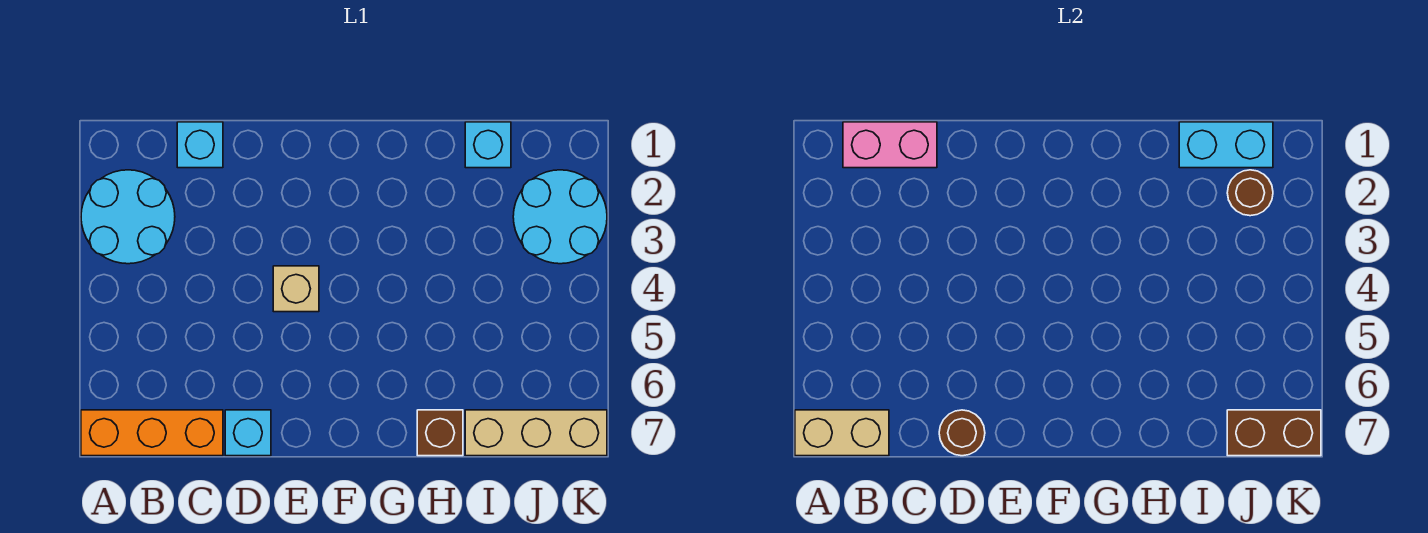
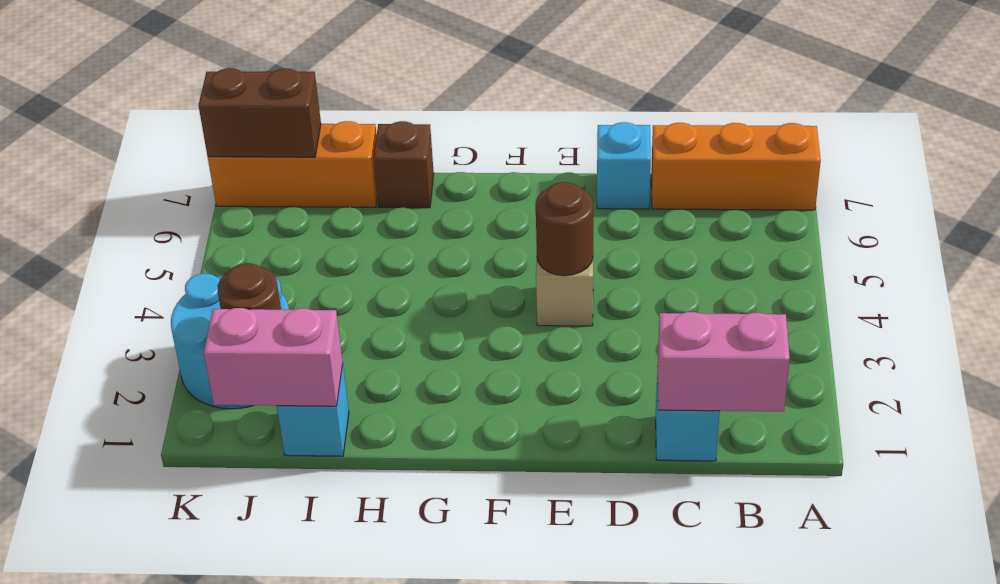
cyan round brick A2:B3 level 1 -> none
tan brick A7:B7 level 2 -> none
brown round brick D7 level 2 -> brown round brick E4 level 2
cyan brick I1:J1 level 2 -> pink brick I1:J1 level 2
tan brick I7:K7 level 1 -> orange brick I7:K7 level 1

